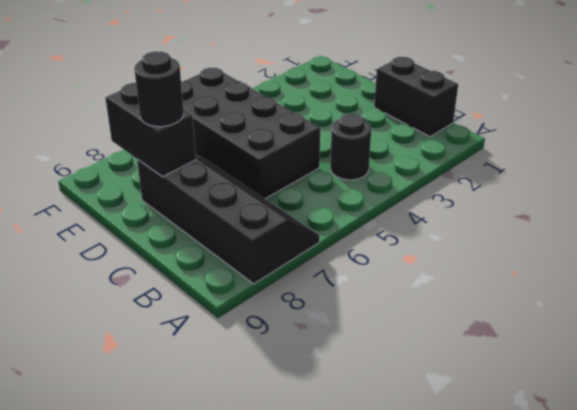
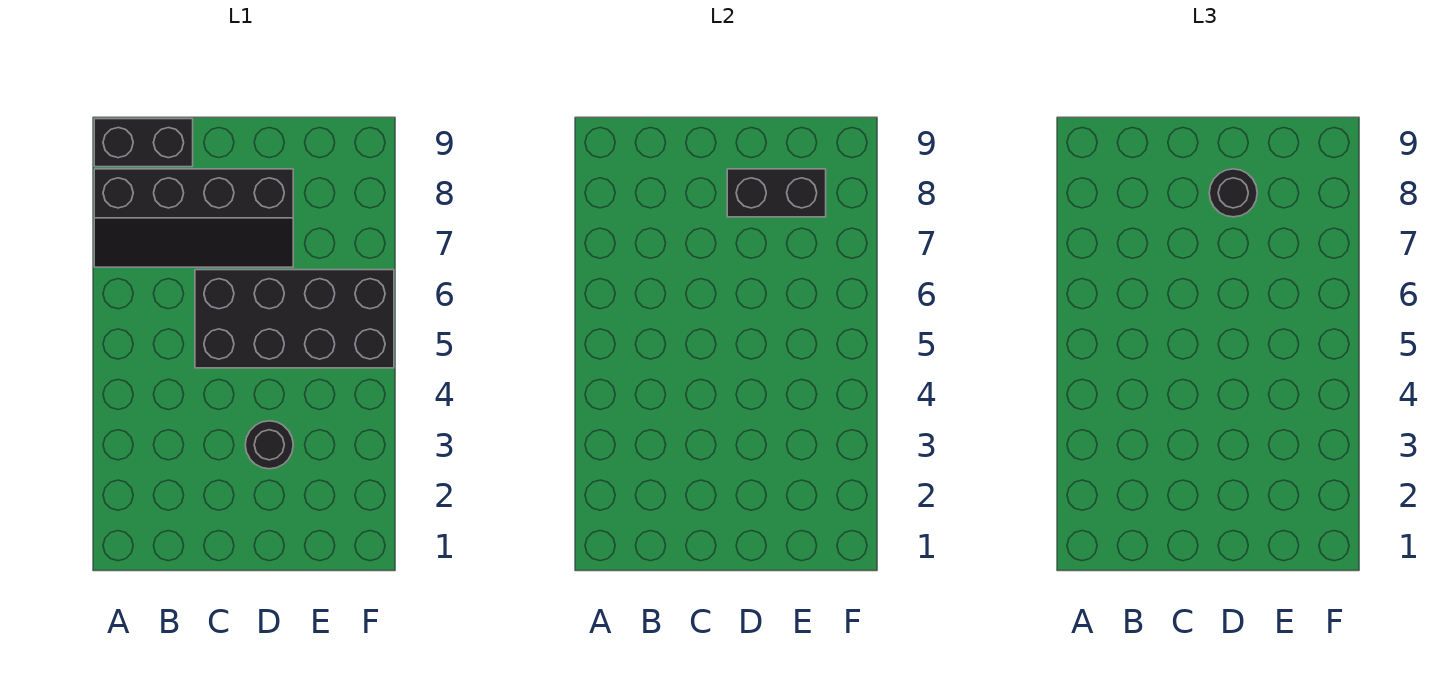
black brick B1:C1 level 1 -> black brick A9:B9 level 1
black round brick B4 level 1 -> black round brick D3 level 1

